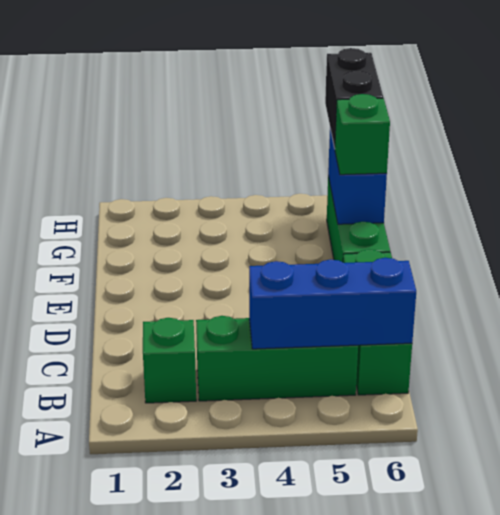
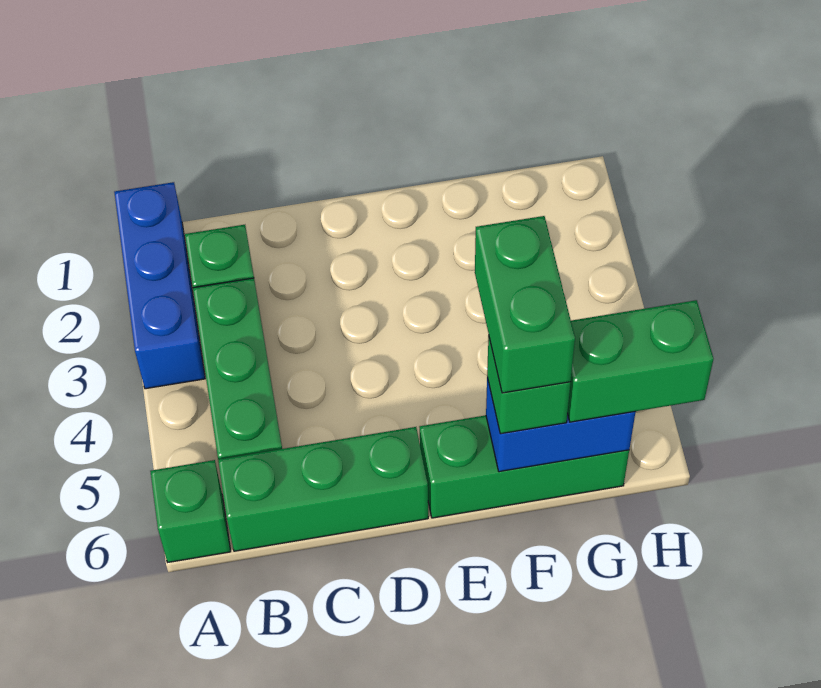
none -> green brick A6 level 1
blue brick B4:B6 level 2 -> blue brick A1:A3 level 1
none -> green brick F5:F6 level 4
black brick G6:H6 level 3 -> green brick G6:H6 level 3

